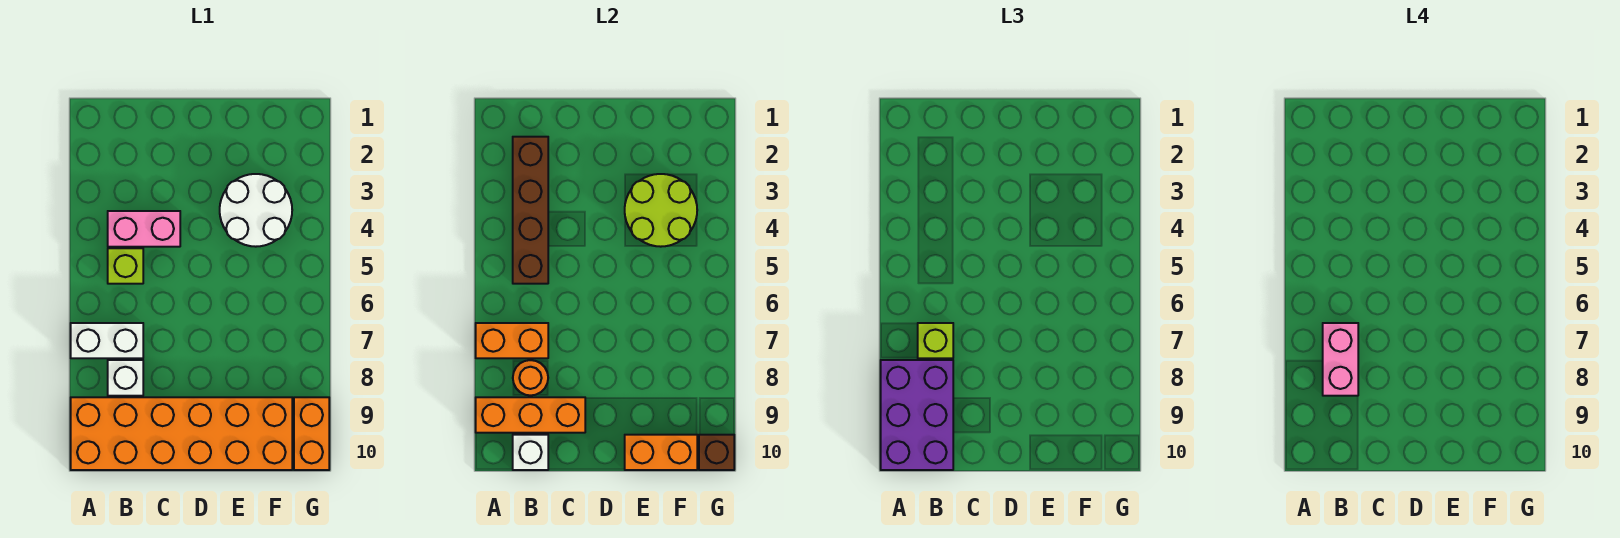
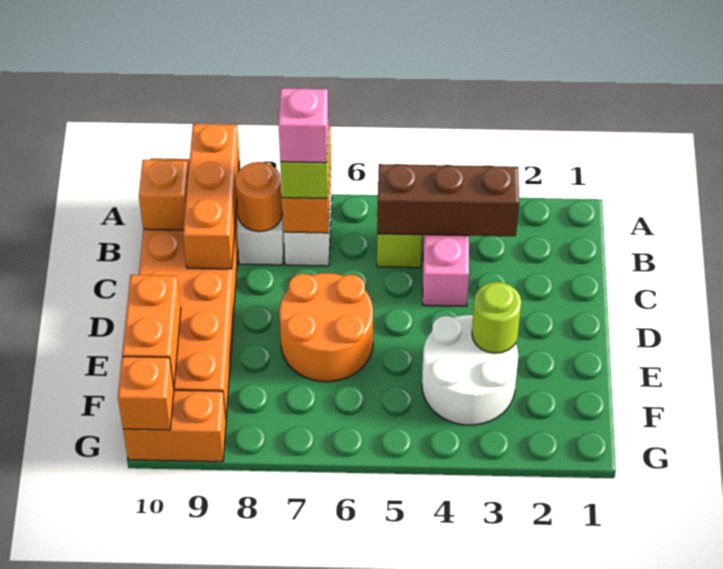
purple brick A8:B10 level 3 -> none
brown brick B2:B5 level 2 -> brown brick B3:B5 level 2
pink brick B7:B8 level 4 -> pink brick B7 level 4
white brick B10 level 2 -> orange brick B10 level 2
none -> orange round brick D6:E7 level 1
lime round brick E3:F4 level 2 -> lime round brick E3 level 2
brown brick G10 level 2 -> orange brick G10 level 2

